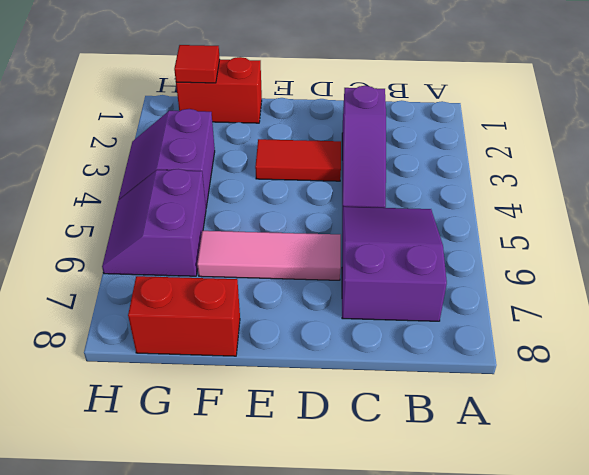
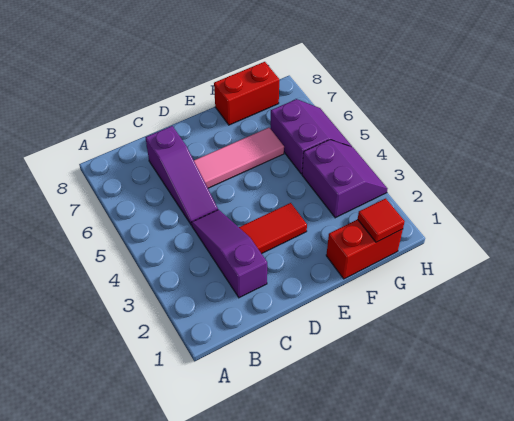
purple slope B5:C7 level 1 top 7 -> purple slope C5:C7 level 1 top 7

